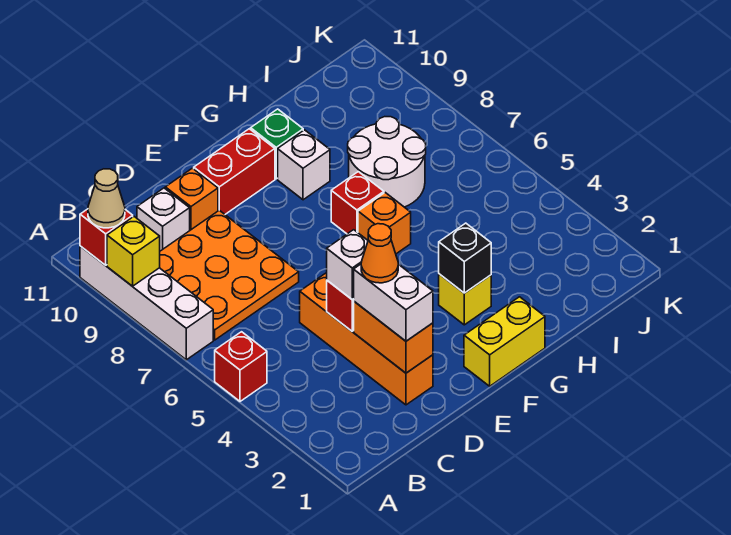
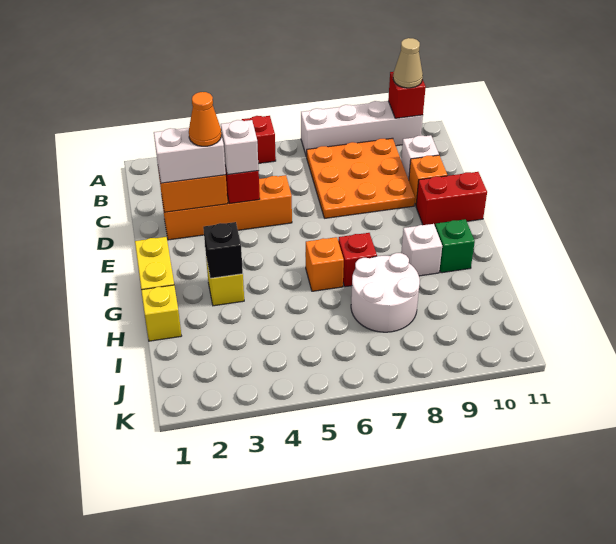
yellow brick A9 level 2 -> yellow brick H1 level 1
red brick E10:F10 level 1 -> red brick E10:E11 level 1

